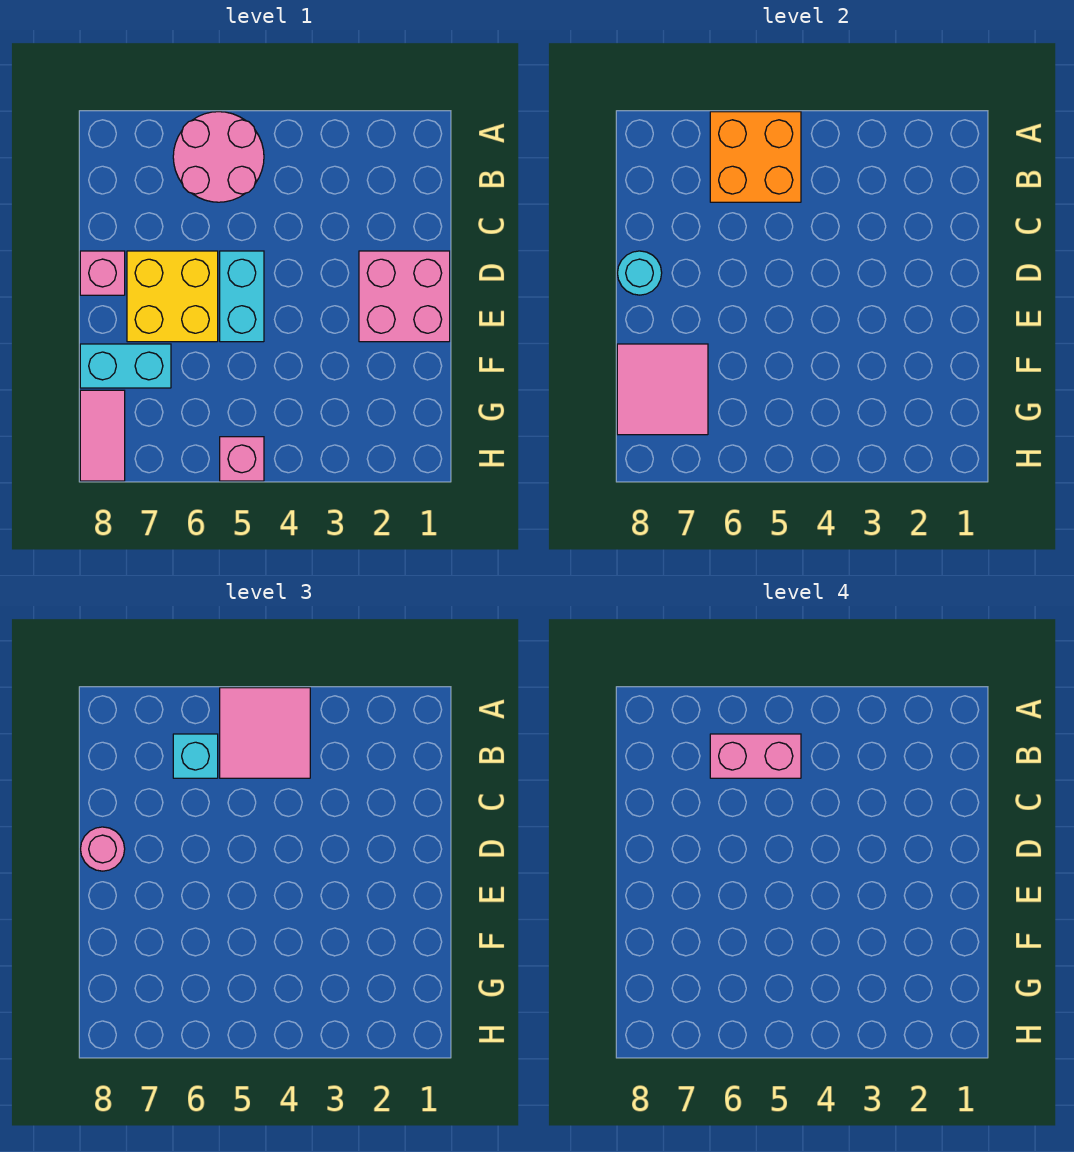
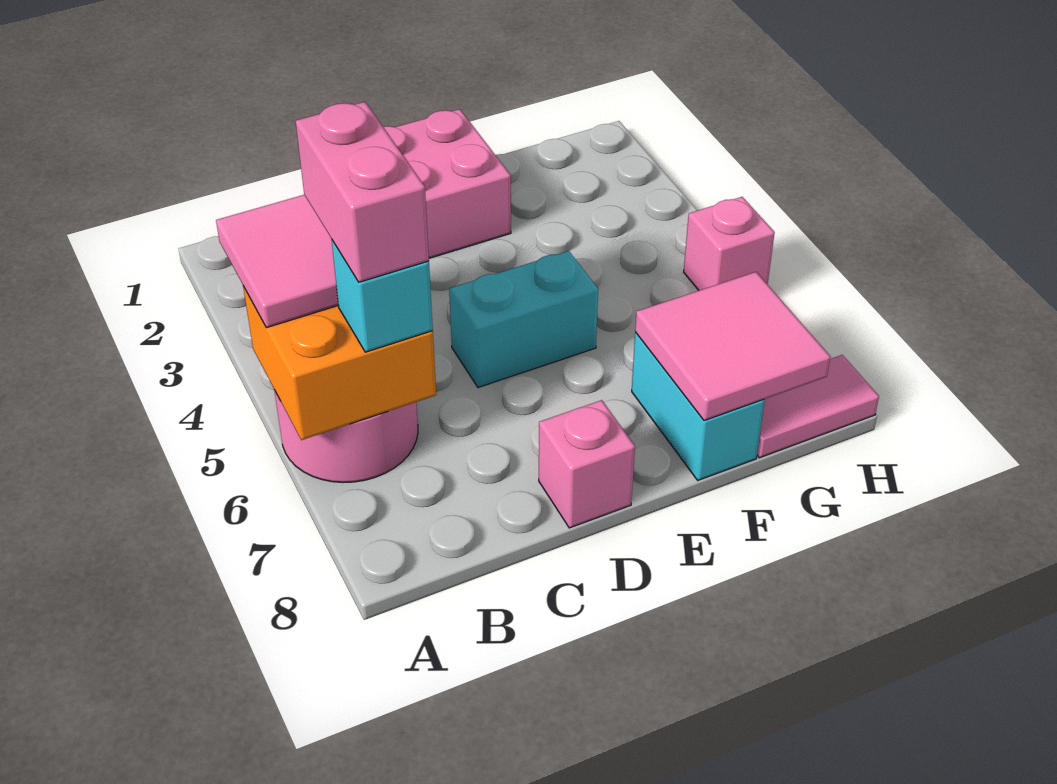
yellow brick D6:E7 level 1 -> none
cyan round brick D8 level 2 -> none
pink round brick D8 level 3 -> none

